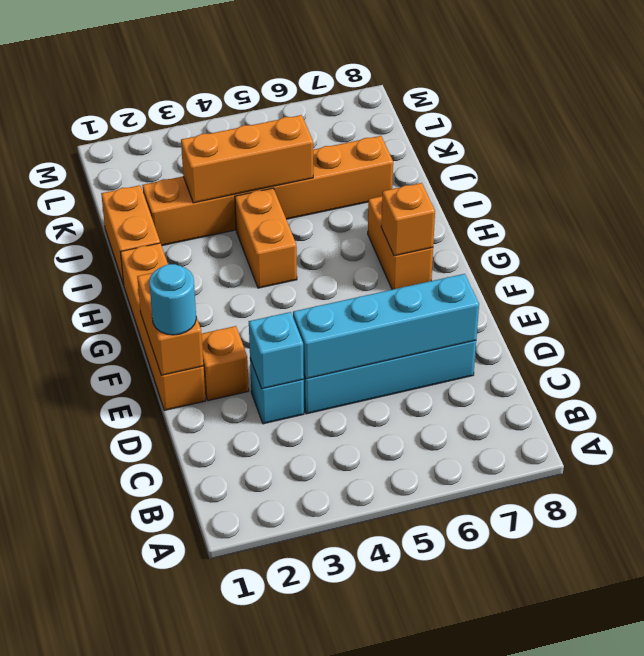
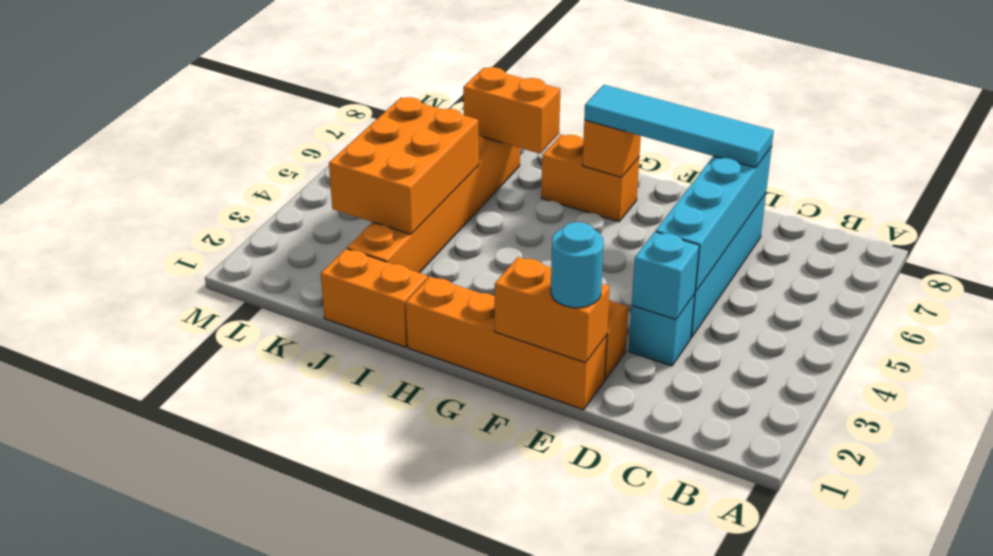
none -> cyan tile D7:G7 level 3
orange brick H4:I4 level 1 -> orange brick I7:J7 level 2
orange brick J3:J5 level 2 -> orange brick J3:K5 level 2

